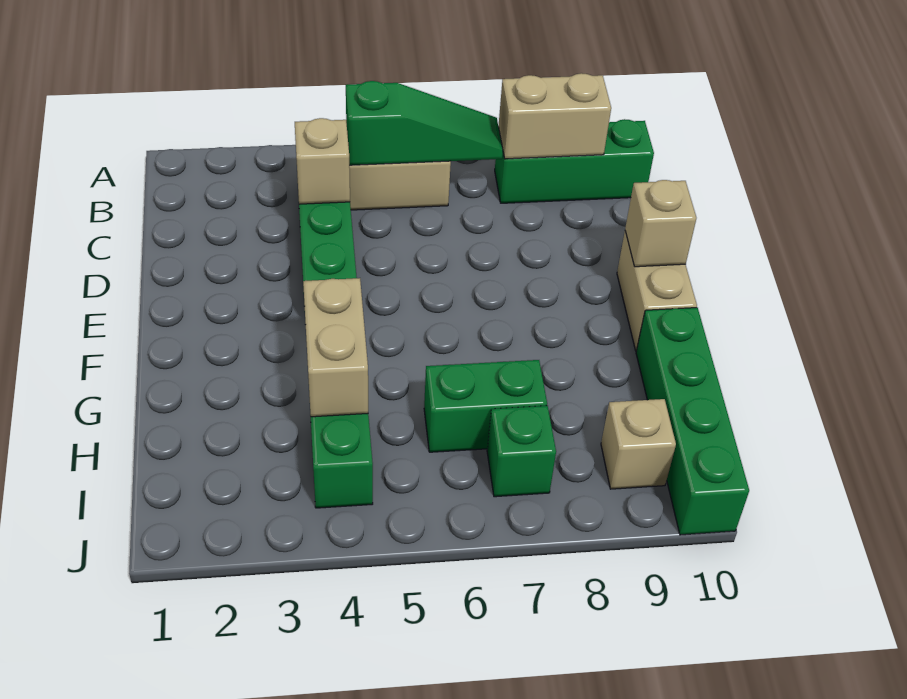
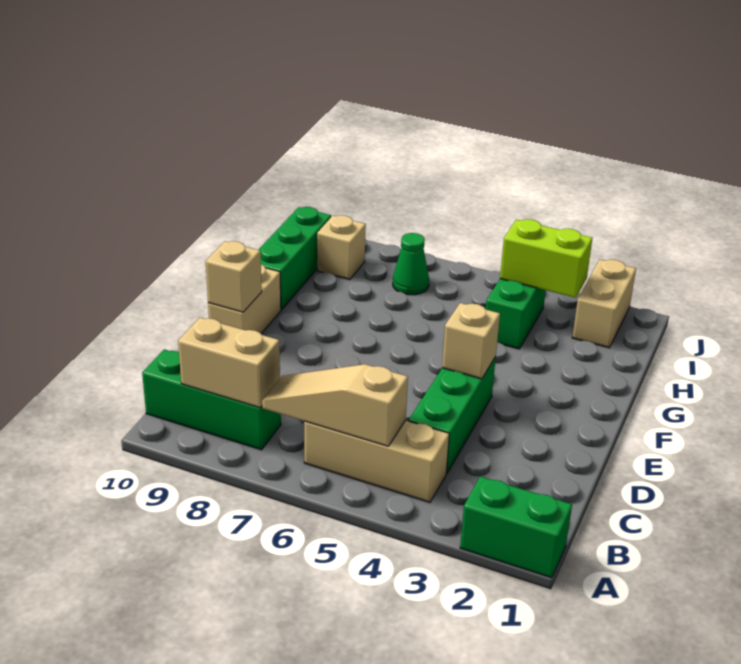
green slope B5:B7 level 2 top 5 -> tan slope B5:B7 level 2 top 5
tan brick C4 level 2 -> tan brick E4 level 2
tan brick G4:H4 level 2 -> tan brick I2:J2 level 1
green brick G10:J10 level 1 -> green brick G10:I10 level 1
green brick H6:H7 level 1 -> green brick A1:A2 level 1
none -> lime brick I3:I4 level 2
green brick I7 level 1 -> green cone I7 level 1

